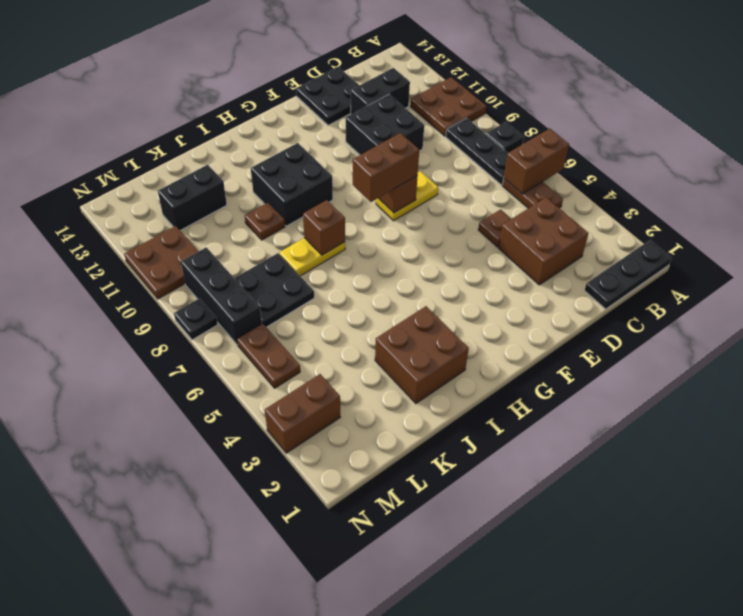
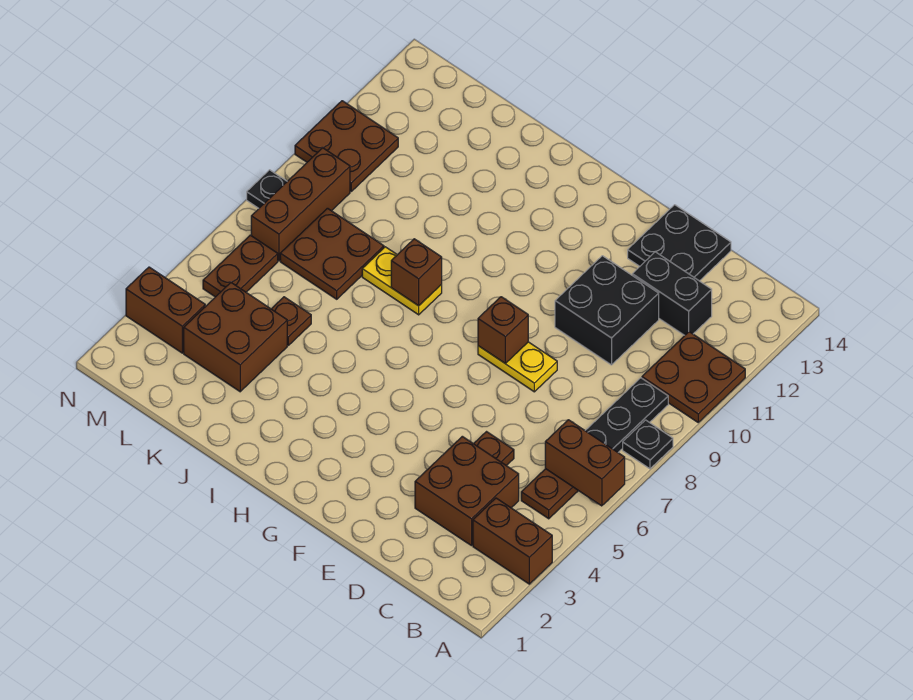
black plate A1:C1 level 1 -> none
brown brick F8:G8 level 3 -> brown brick A3:B3 level 1
black brick H10:I11 level 1 -> none
brown brick I2:J3 level 1 -> brown brick K3:L4 level 1
brown plate J10 level 1 -> brown plate K5 level 1
black plate K7:L8 level 1 -> brown plate K7:L8 level 1
black brick K12:L12 level 1 -> none
black brick M7:M9 level 1 -> brown brick M7:M9 level 1

